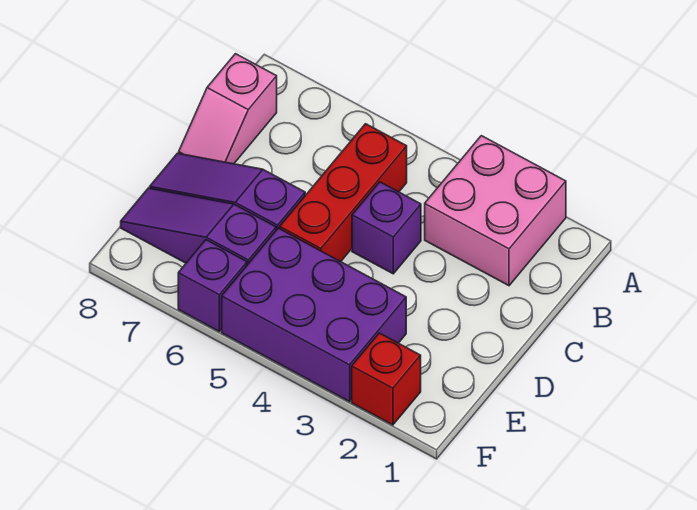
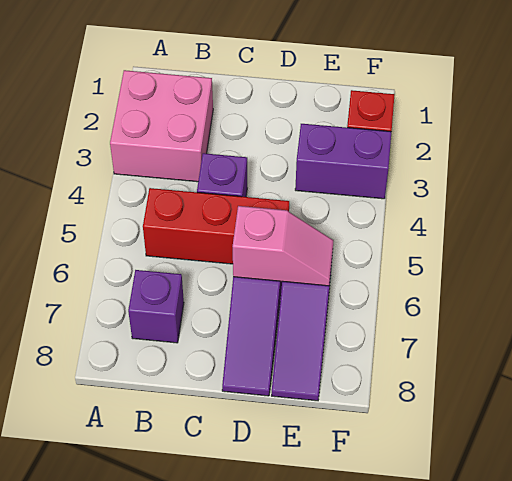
pink slope B8:C8 level 1 top B -> pink slope D6:E6 level 2 top D
purple brick E3:F5 level 1 -> purple brick E3:F3 level 1
purple brick F6 level 1 -> purple brick B7 level 1

